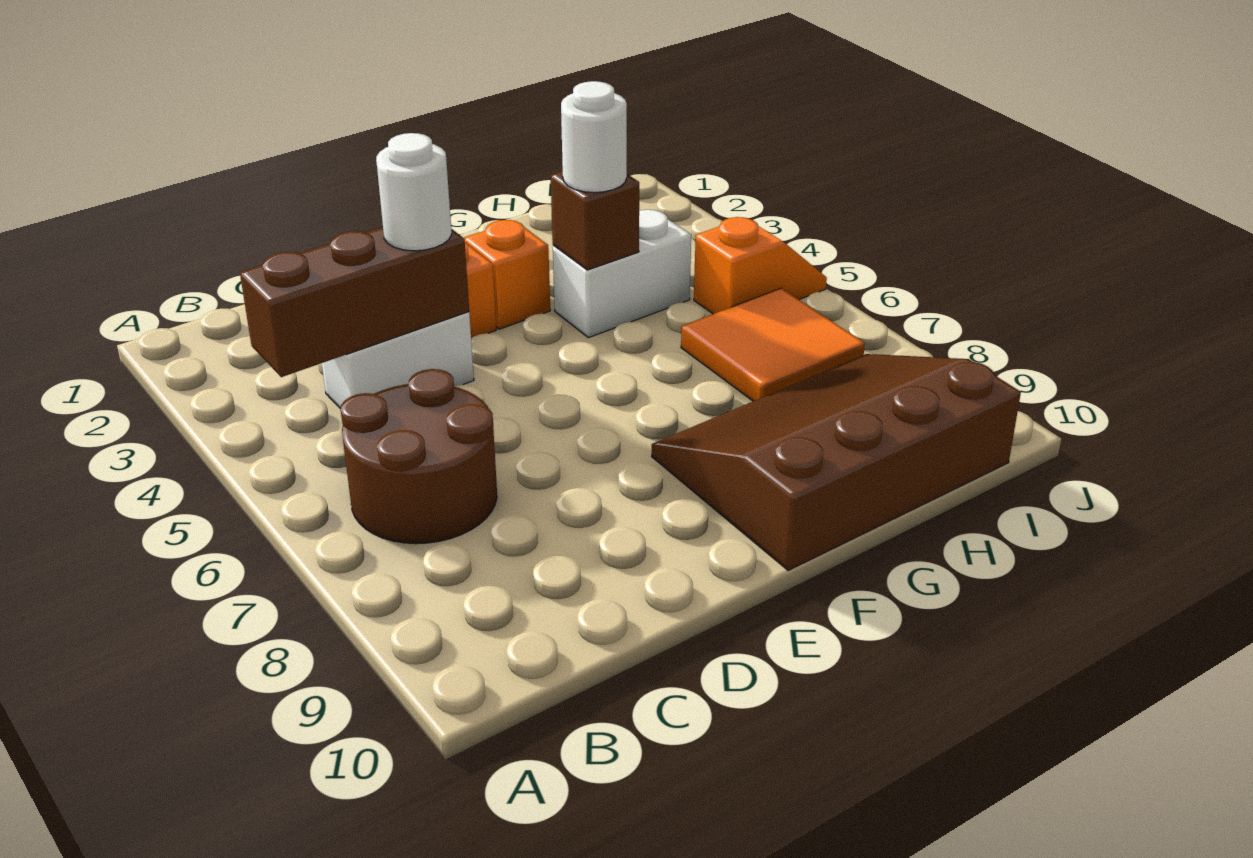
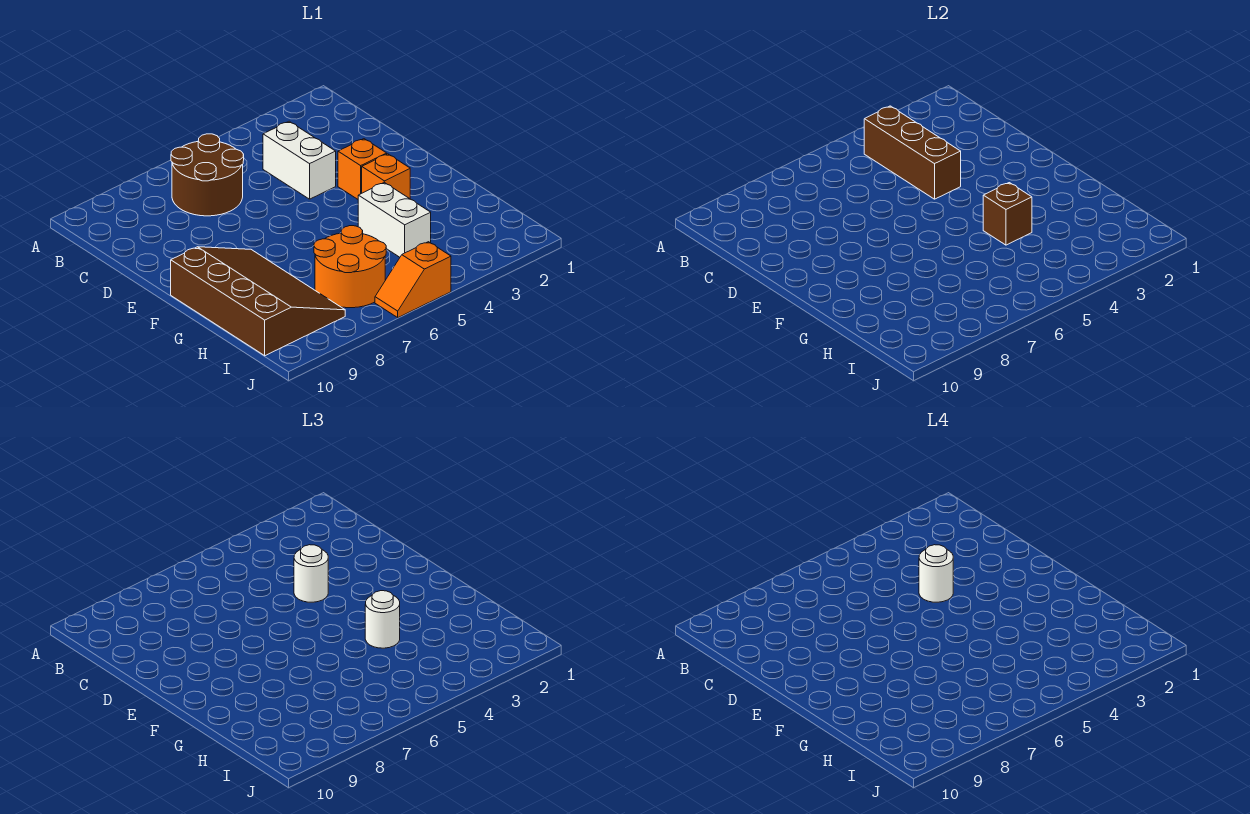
none -> white round brick D4 level 4
orange tile H6:I7 level 1 -> orange round brick H6:I7 level 1
orange slope I5:J5 level 1 top I -> orange slope J5:J6 level 1 top 5

